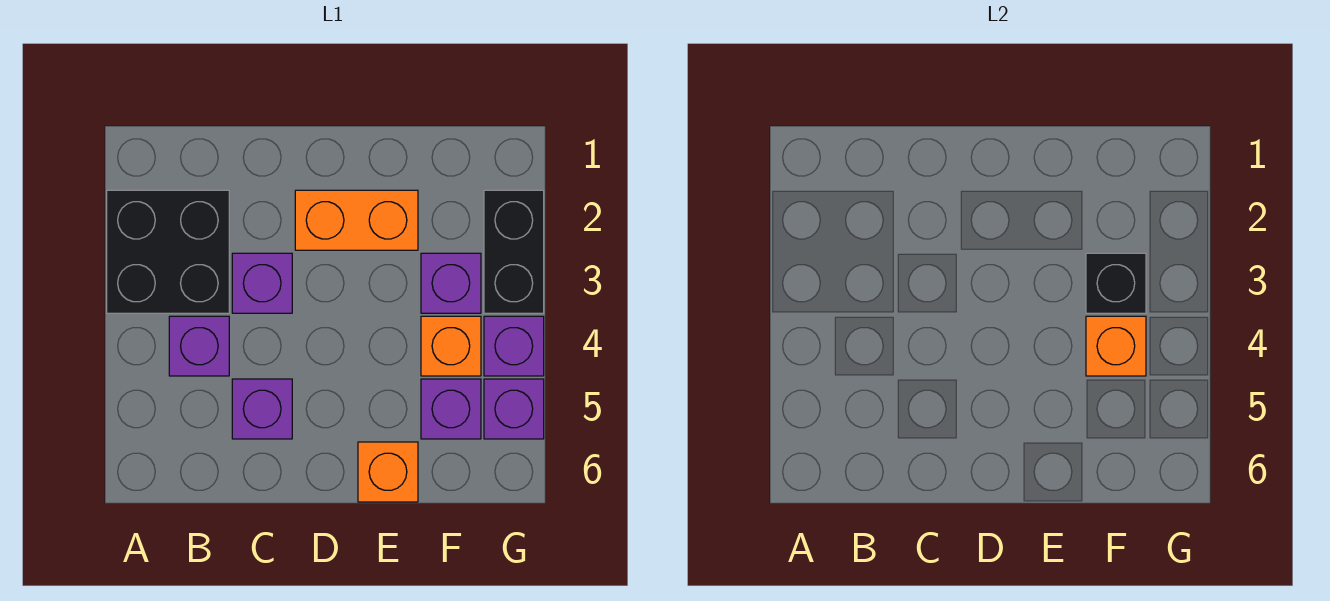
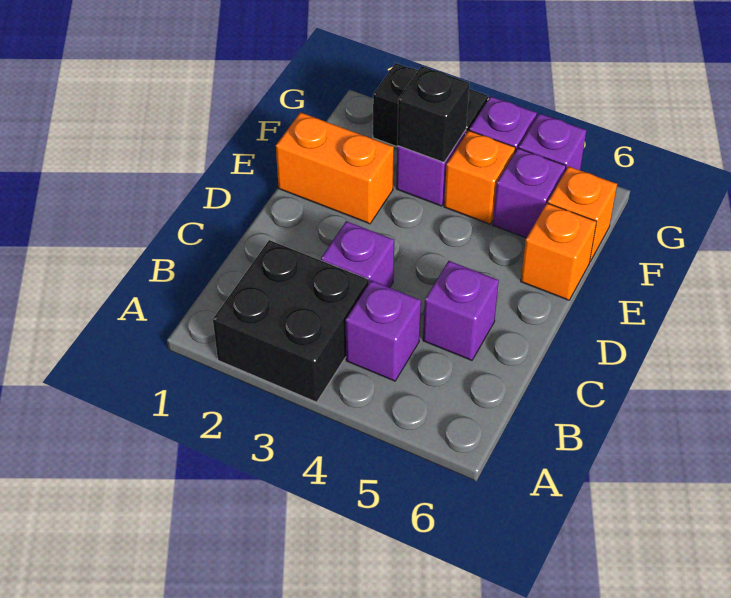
orange brick D2:E2 level 1 -> orange brick E1:E2 level 1
orange brick F4 level 2 -> orange brick F6 level 1

